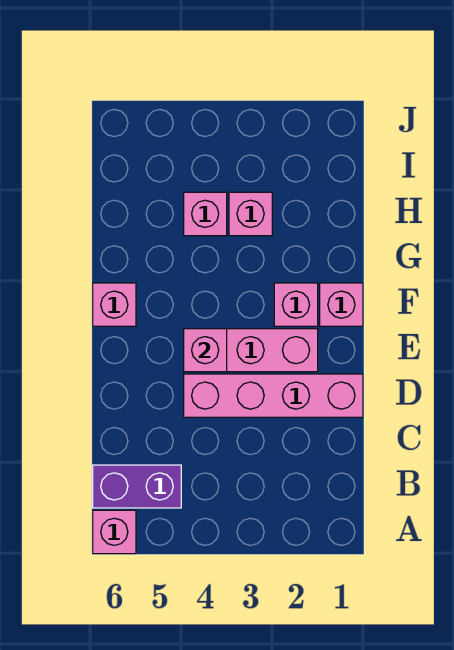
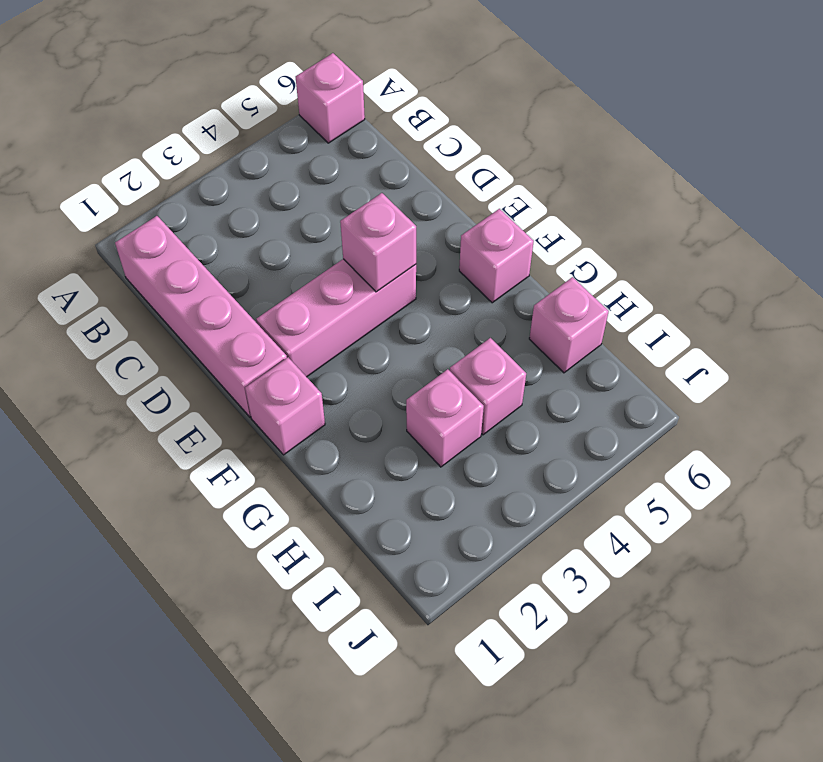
purple brick B5:B6 level 1 -> none
pink brick D1:D4 level 1 -> pink brick B1:E1 level 1
pink brick F2 level 1 -> pink brick H6 level 1

